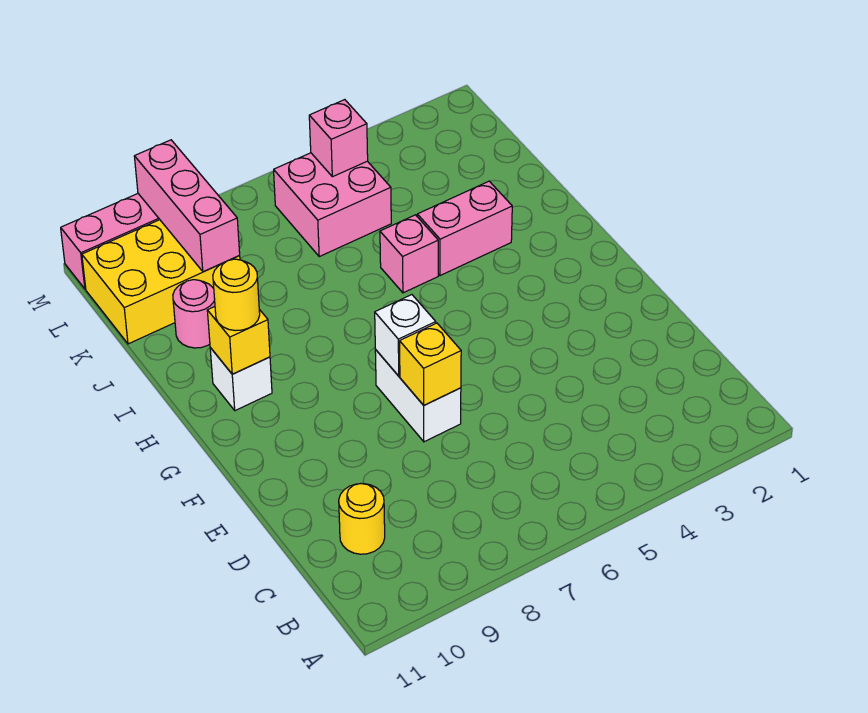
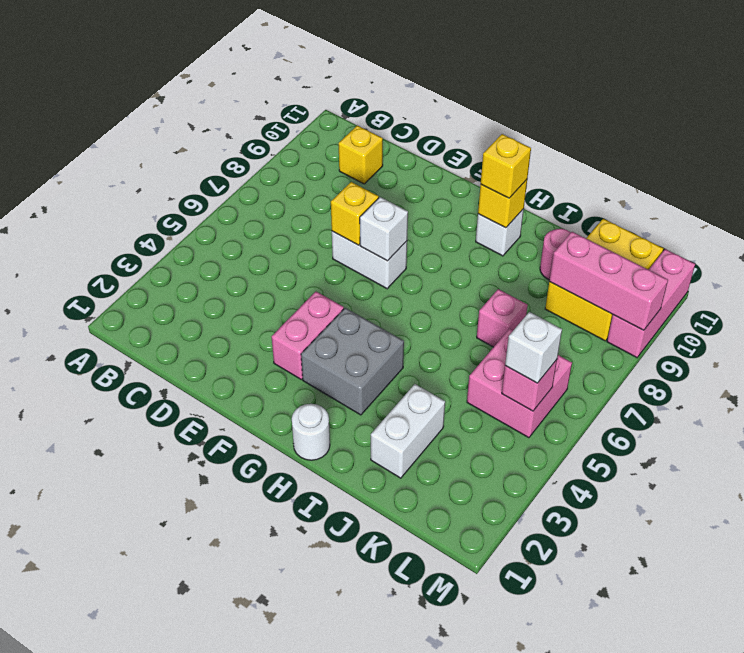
yellow round brick C10 level 1 -> yellow brick C10 level 1
none -> grey brick G3:H4 level 1
none -> white round brick H1 level 1
yellow round brick H10 level 3 -> yellow brick H10 level 3
pink brick I3:I4 level 1 -> pink brick F3:F4 level 1
pink brick I5 level 1 -> pink brick J7 level 1
none -> white brick J2:J3 level 1
none -> white brick L5 level 3

